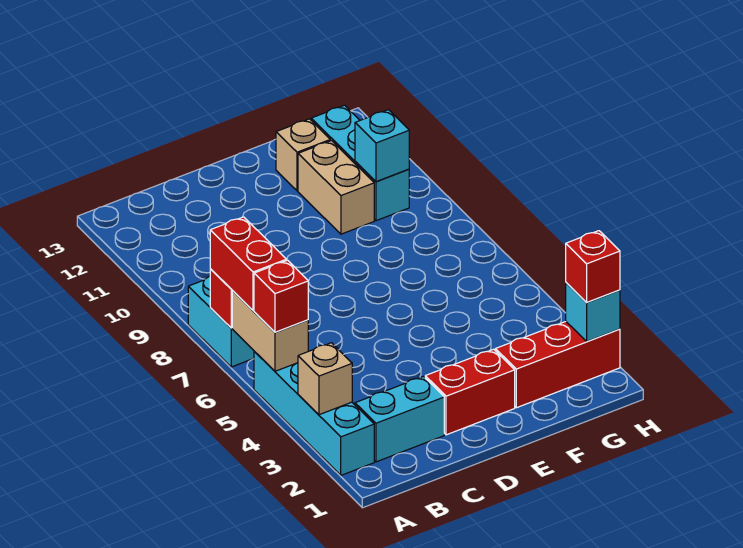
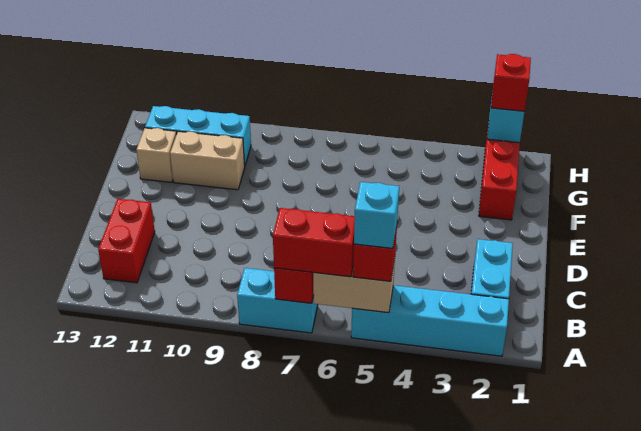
tan brick A3 level 2 -> none
red brick D2:E2 level 1 -> red brick B12:C12 level 1
cyan brick G10 level 2 -> cyan brick A5 level 4

